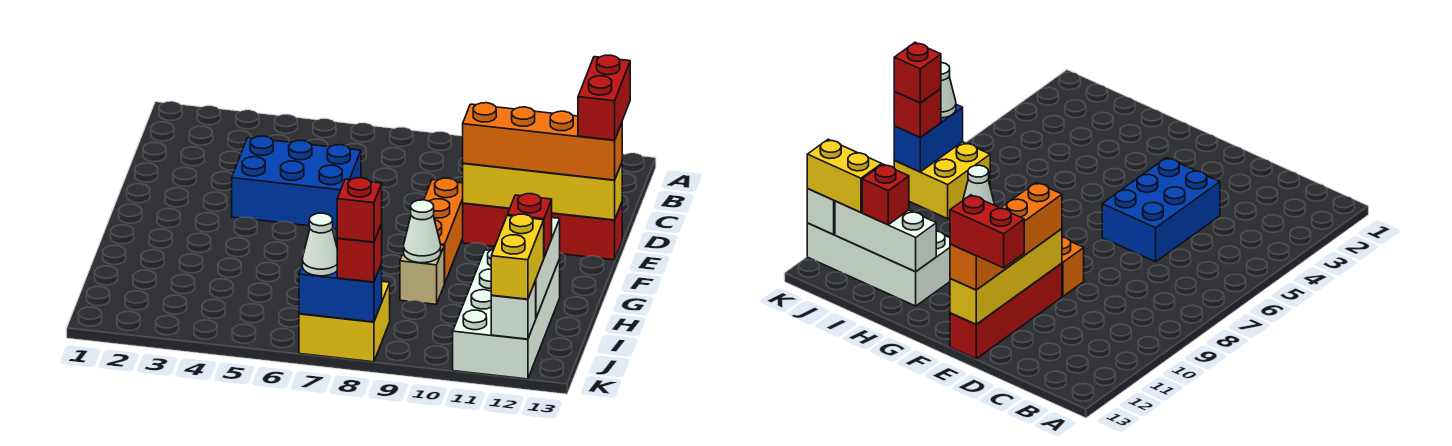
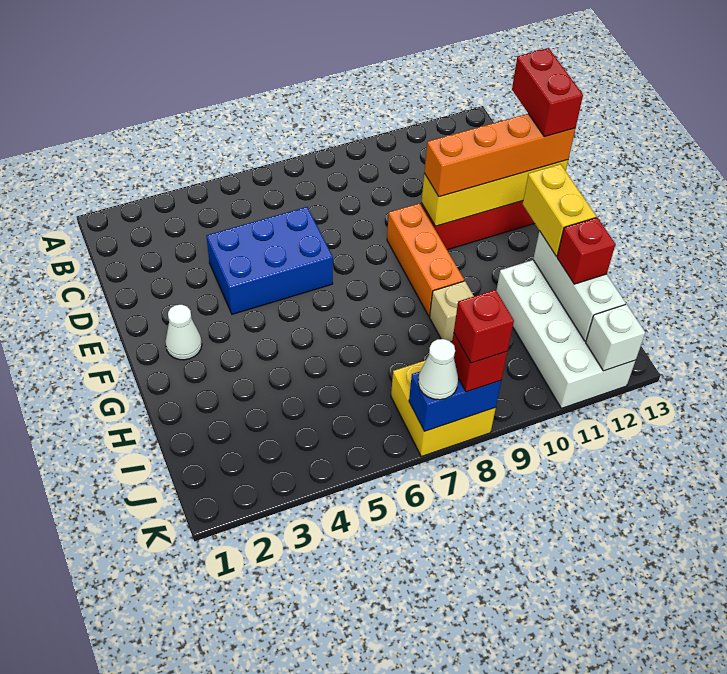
white cone H9 level 2 -> white cone F2 level 1
yellow brick J12:K12 level 3 -> yellow brick G12:H12 level 3

